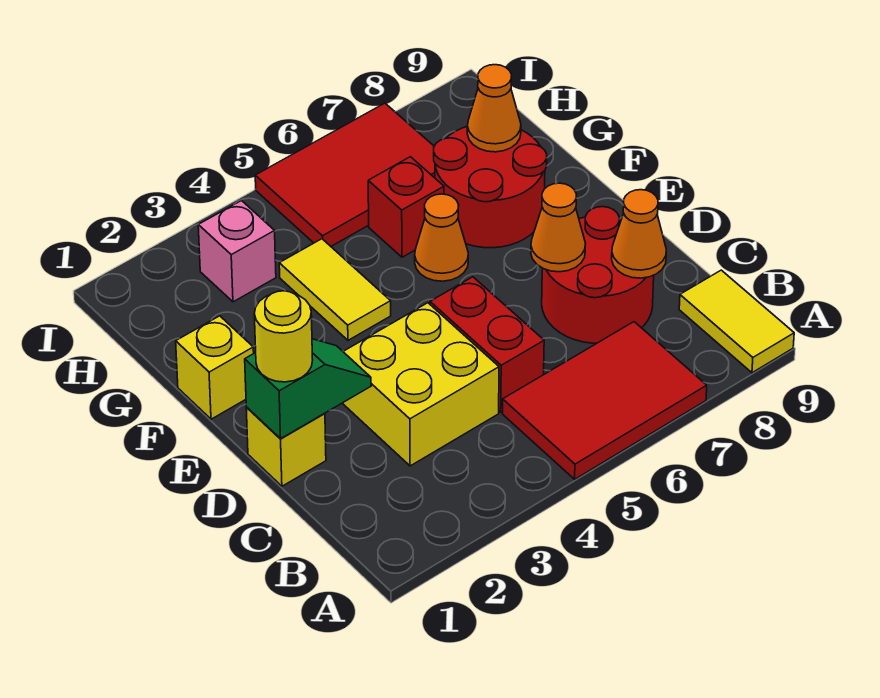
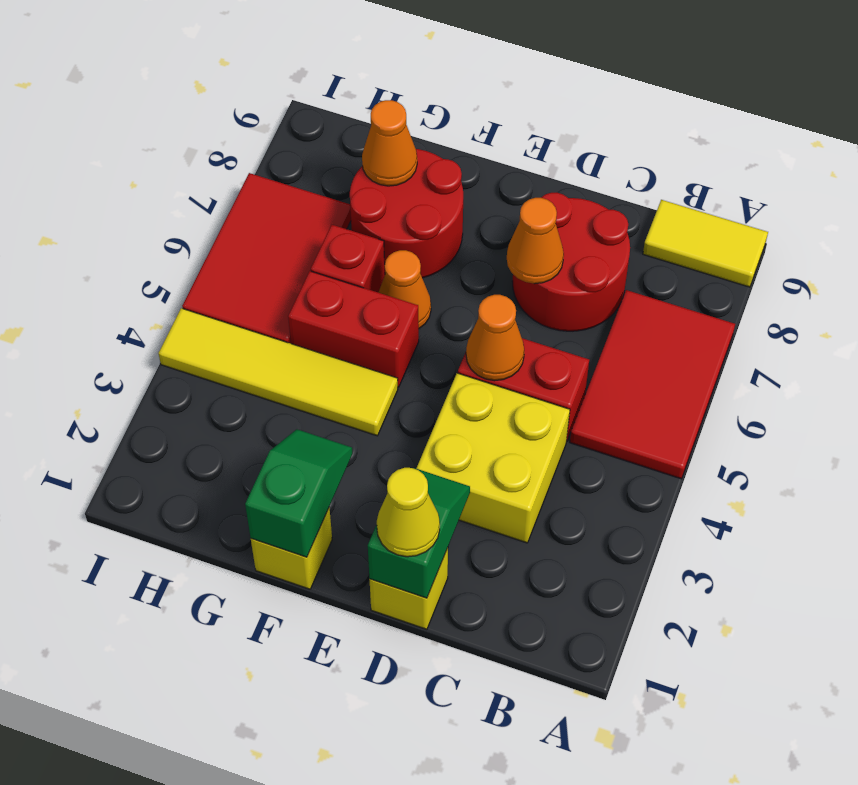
orange cone C8 level 2 -> orange cone D5 level 2
yellow round brick D1 level 3 -> yellow cone D1 level 3
none -> green slope F1:F2 level 2 top 1
yellow tile F4:G4 level 1 -> yellow tile F4:I4 level 1
none -> red brick F5:G5 level 1
pink brick H3 level 1 -> none

